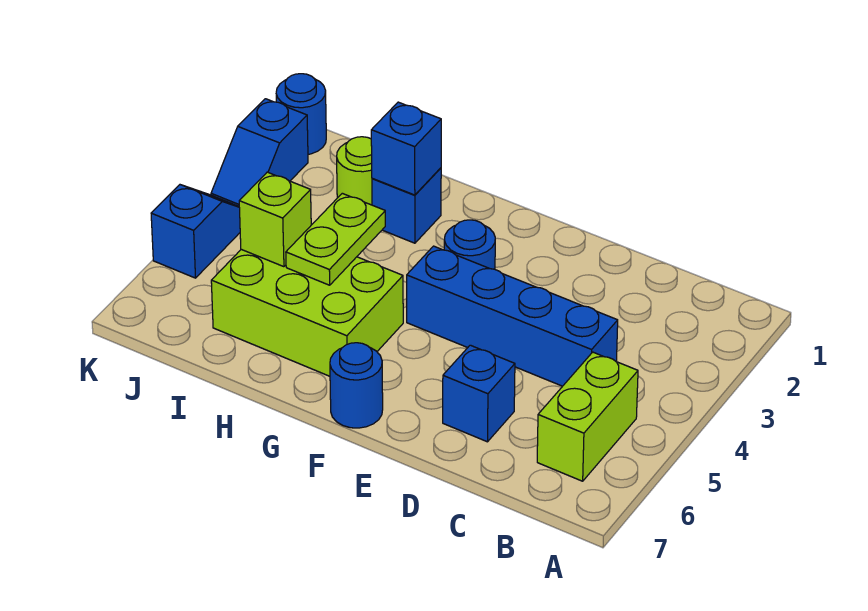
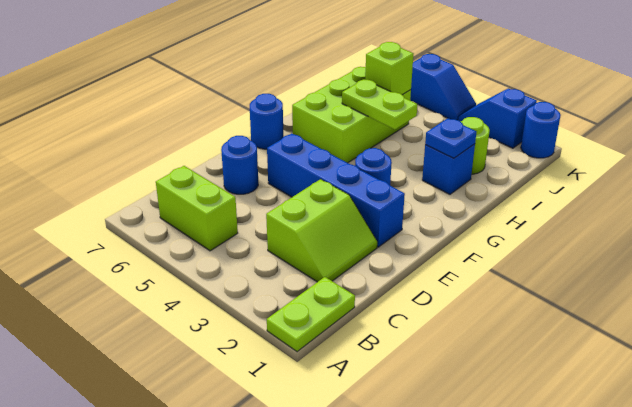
none -> lime plate A1:B1 level 1
none -> lime slope C2:D3 level 1 top 3
blue brick C4:F4 level 1 -> blue brick E2:E5 level 1
blue brick D6 level 1 -> blue round brick D6 level 1
blue brick H2 level 2 -> blue plate H2 level 2

